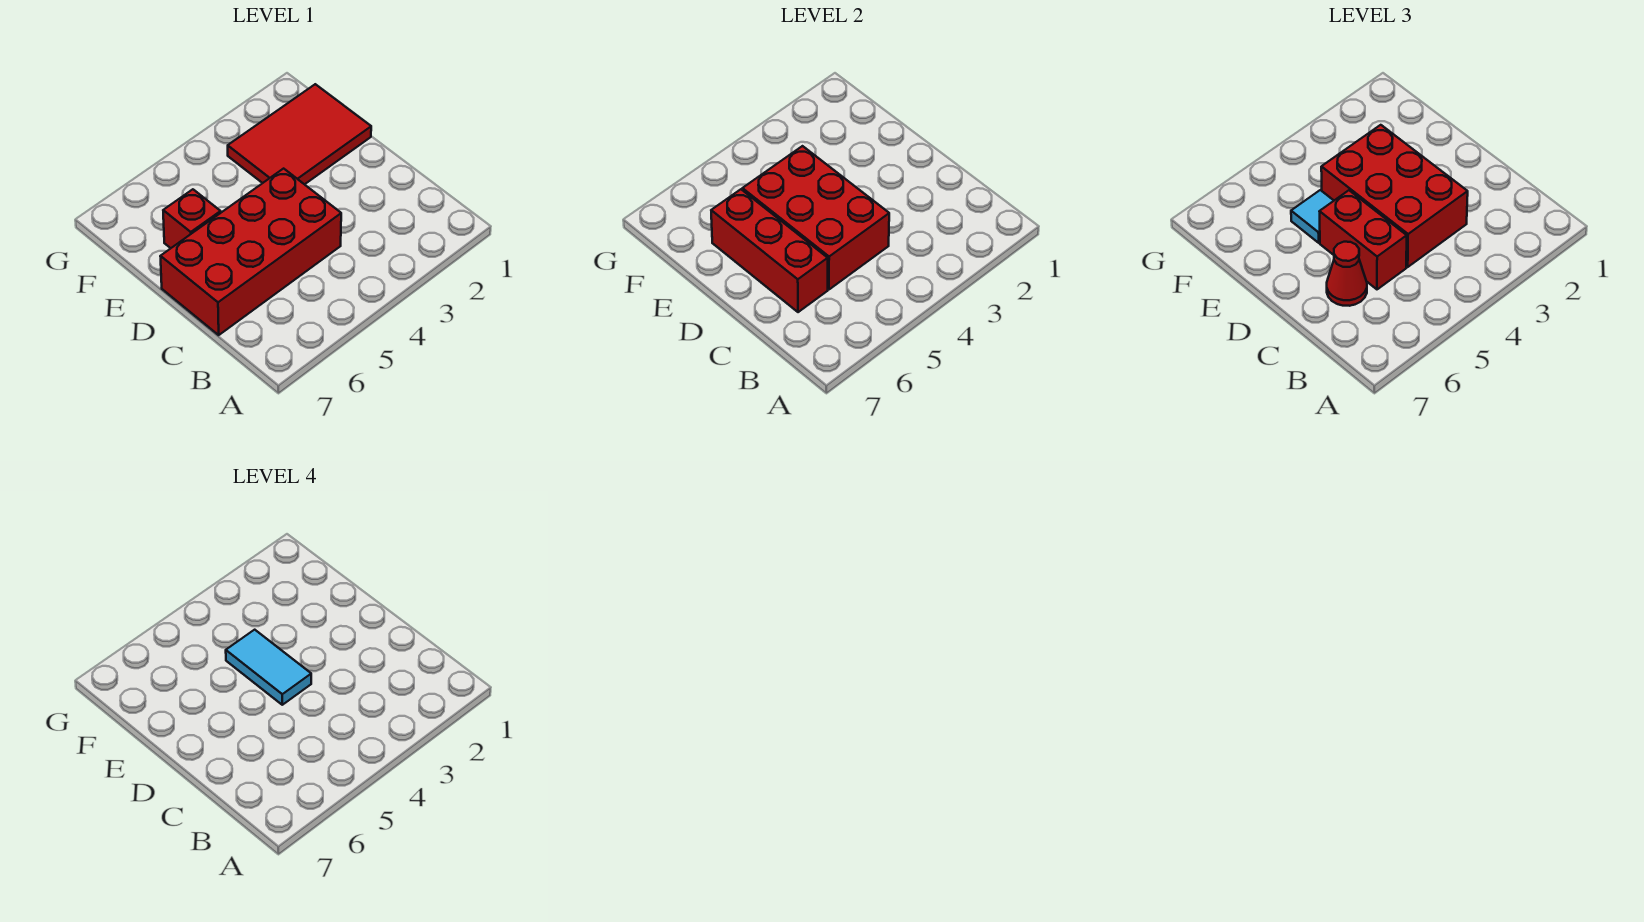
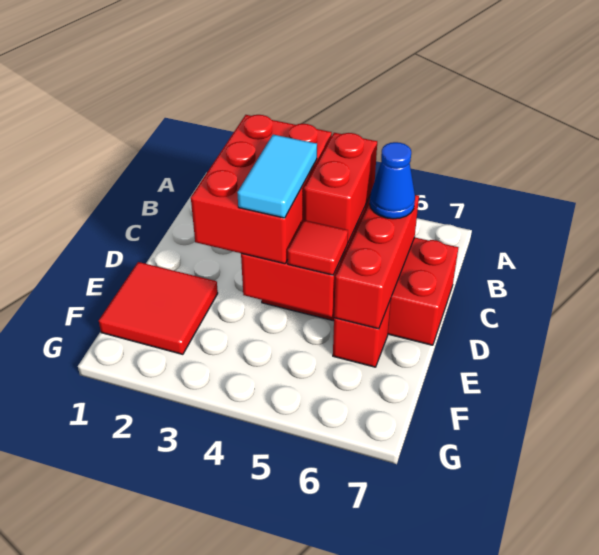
red cone C6 level 3 -> blue cone C6 level 3
red tile E1:F3 level 1 -> red tile E1:F2 level 1
cyan tile E5 level 3 -> red tile E5 level 3

